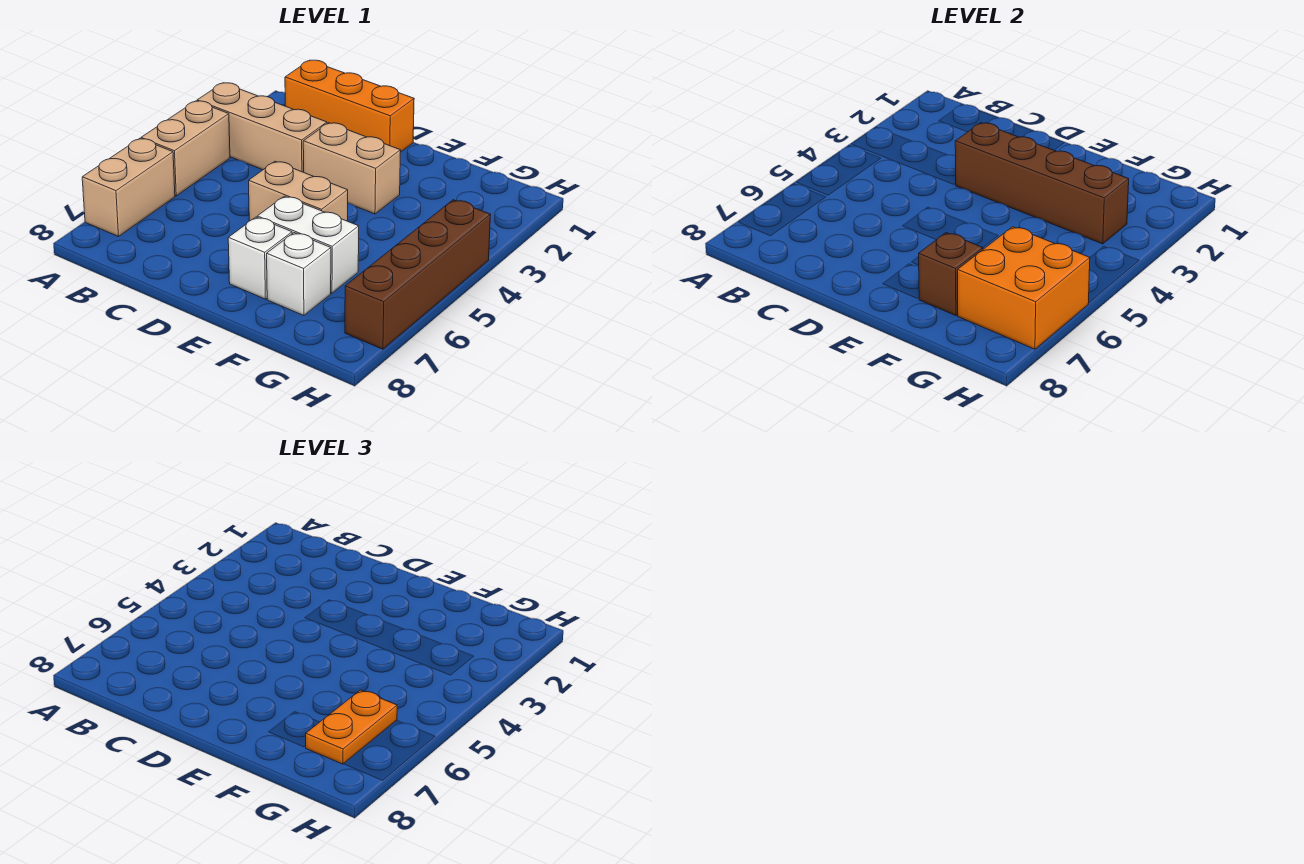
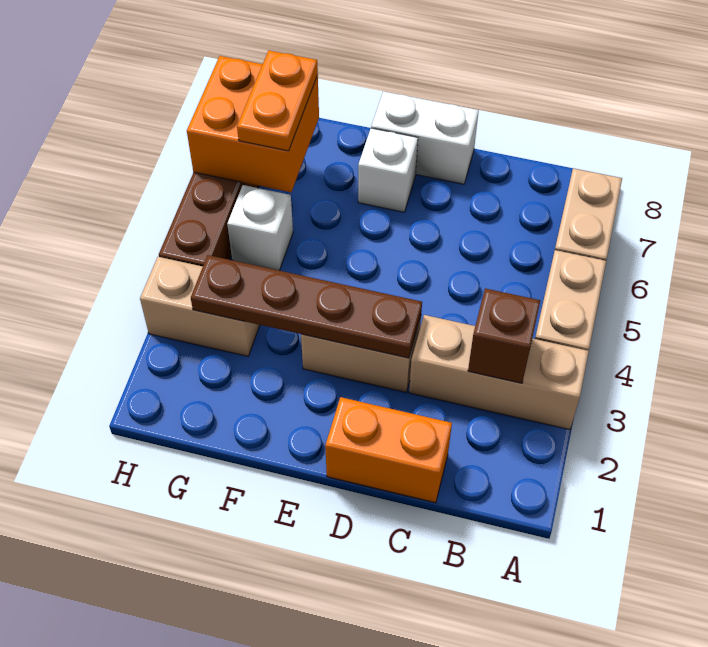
orange brick B1:D1 level 1 -> orange brick C1:D1 level 1
brown brick D3:G3 level 2 -> brown plate D3:G3 level 2
tan brick D5:E5 level 1 -> tan brick G3:H3 level 1
white brick E6:F6 level 1 -> white brick D8:E8 level 1
white brick F7 level 1 -> white brick G5 level 1
brown brick F7 level 2 -> brown brick B3 level 2

